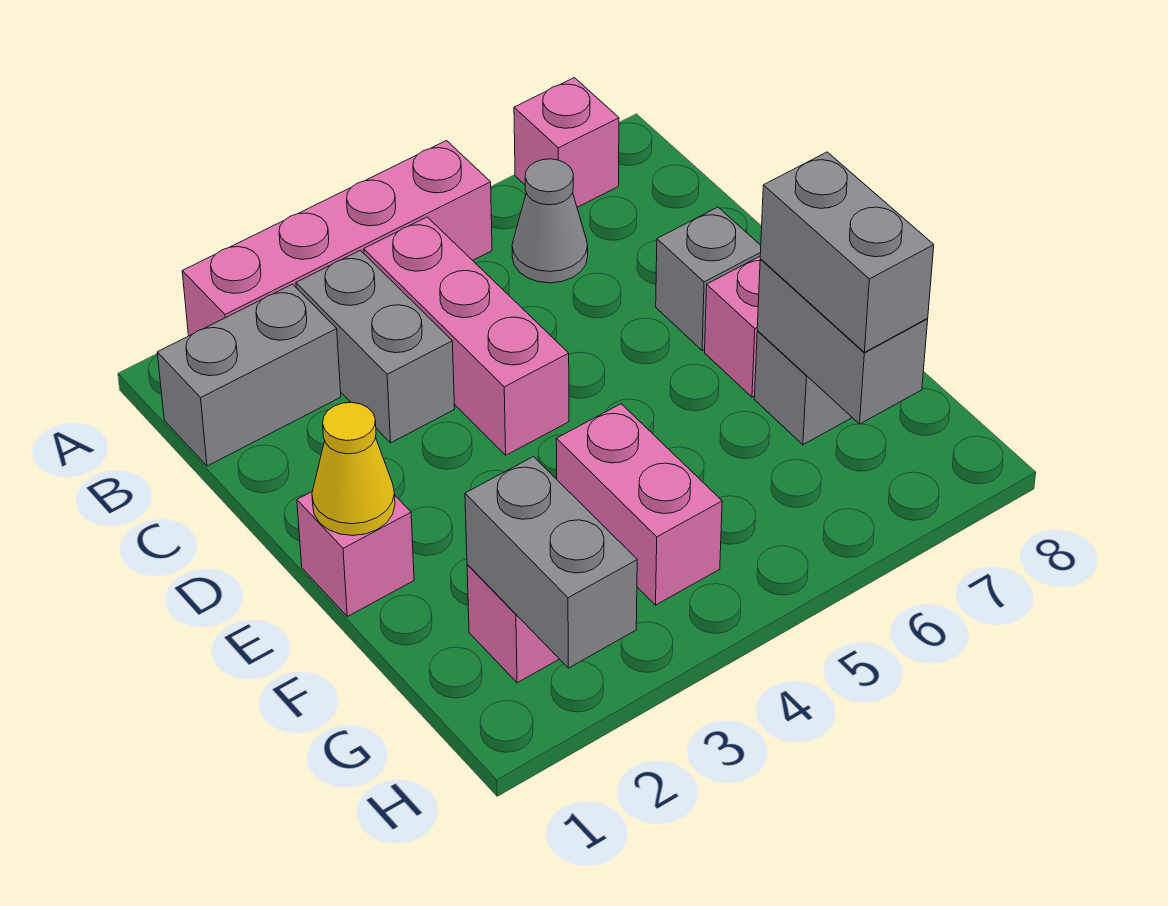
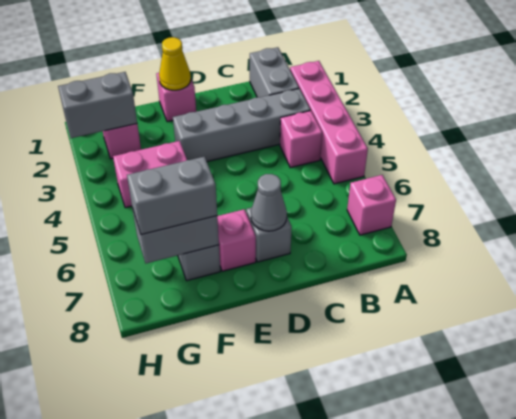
grey brick B3:C3 level 1 -> grey brick B3:E3 level 1
pink brick B4:D4 level 1 -> pink brick B4 level 1
grey cone B6 level 1 -> grey cone D7 level 2

